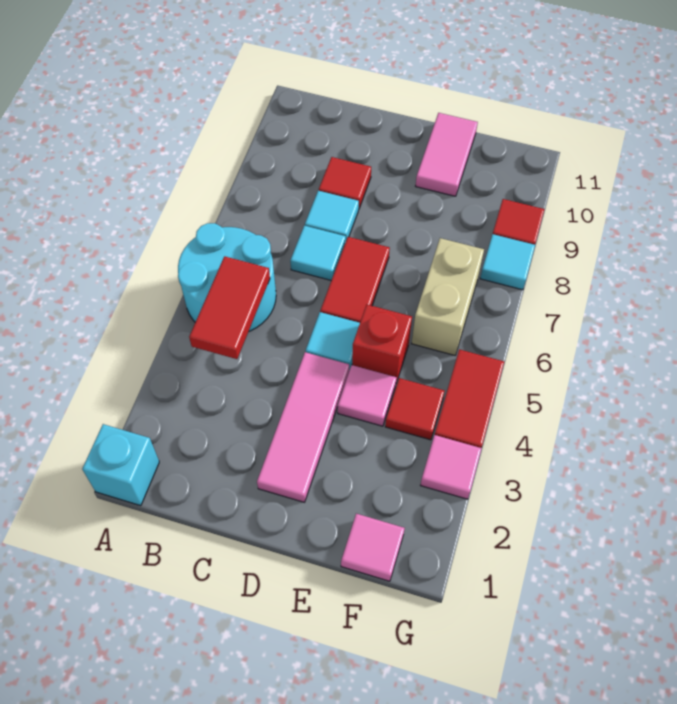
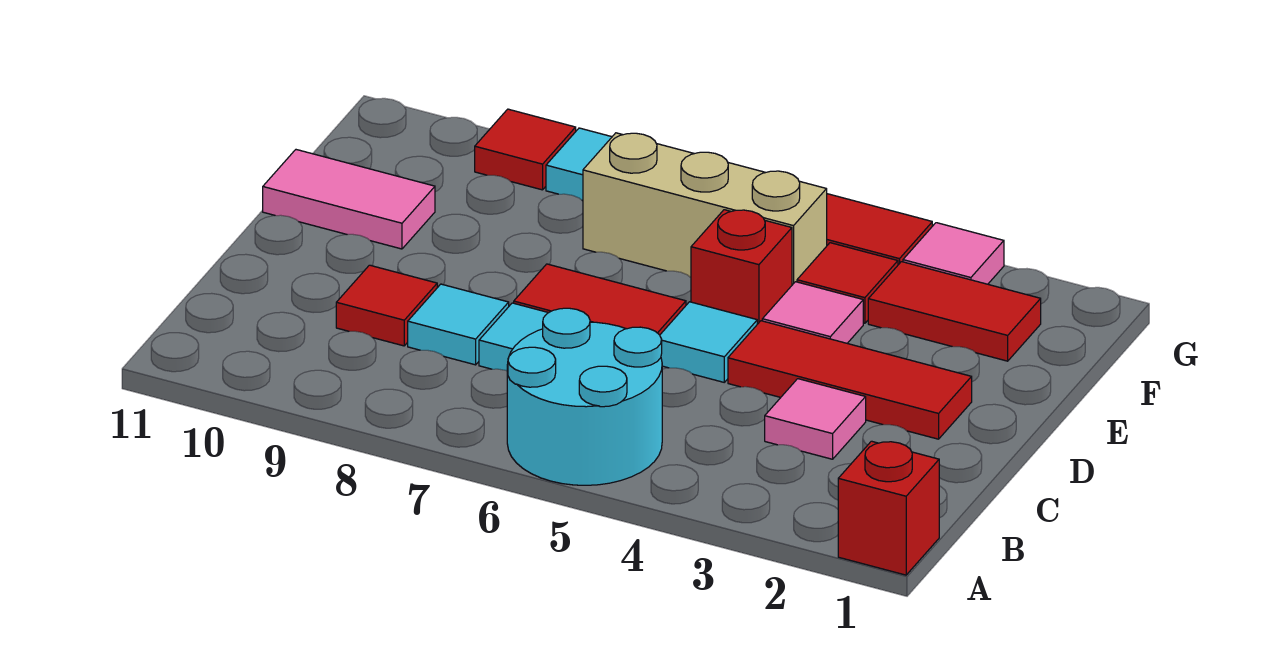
cyan brick A1 level 1 -> red brick A1 level 1
red tile B4:B5 level 2 -> red tile F2:F3 level 1
pink tile D2:D4 level 1 -> red tile D2:D4 level 1
pink tile F1 level 1 -> pink tile C3 level 1
tan brick F6:F7 level 1 -> tan brick F5:F7 level 1

